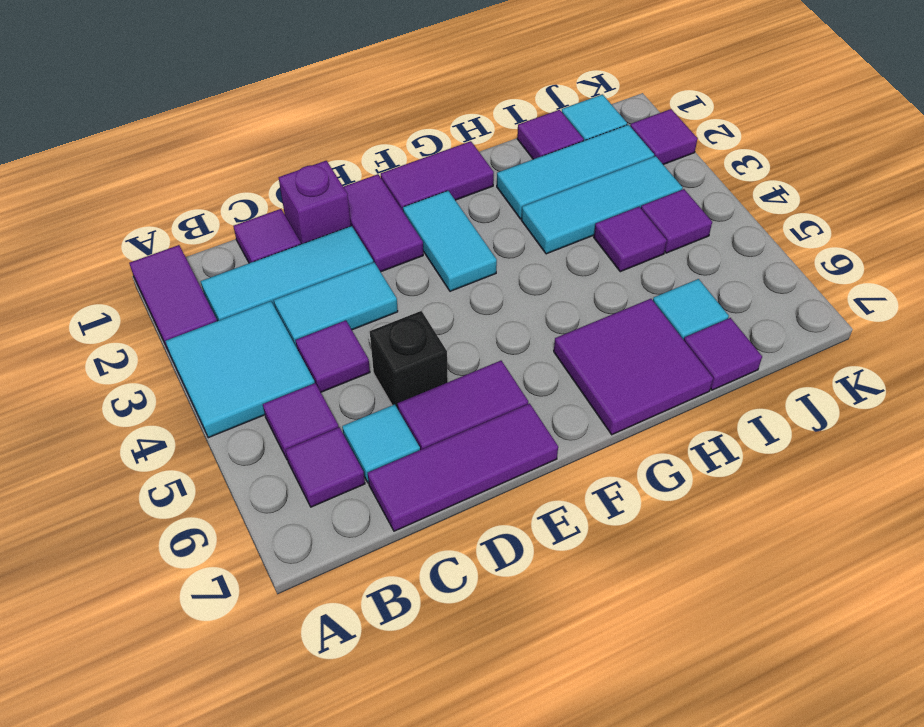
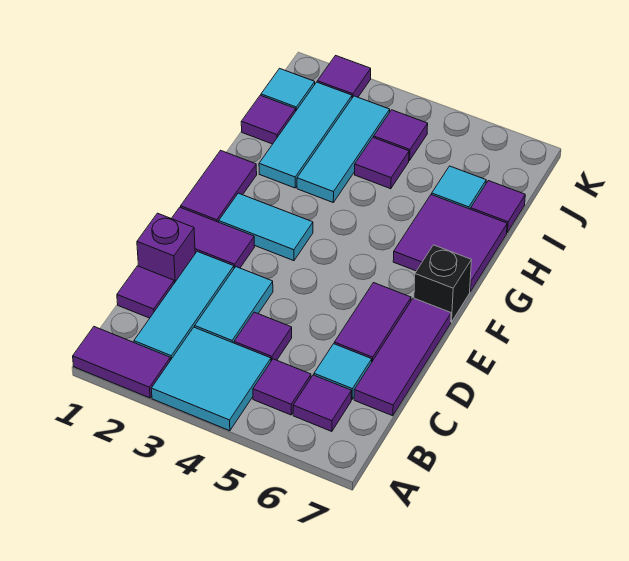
black brick D5 level 1 -> black brick F7 level 1

